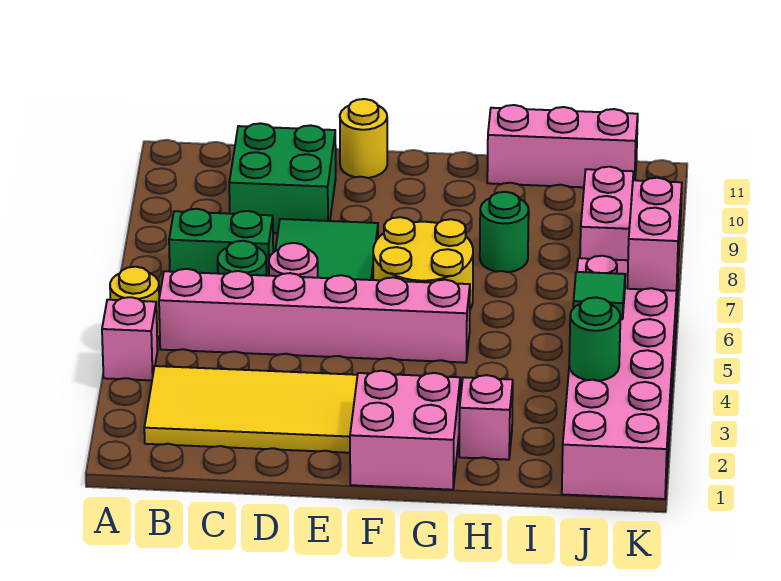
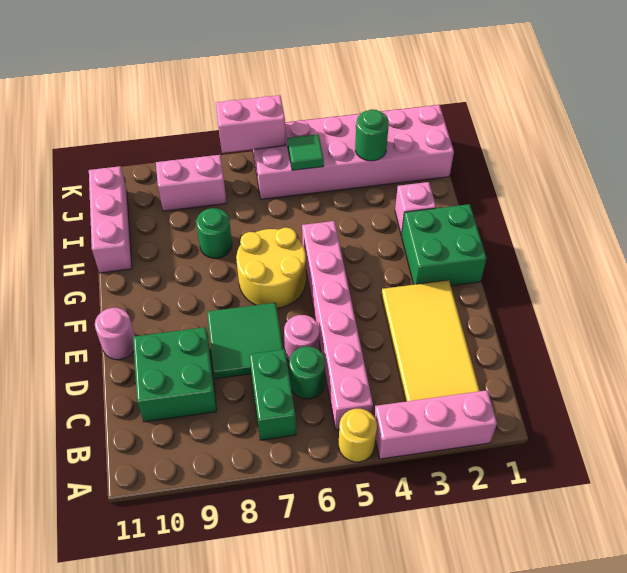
pink brick A4 level 1 -> pink brick A2:A4 level 1
yellow round brick E11 level 1 -> pink round brick E11 level 1
pink brick F1:G2 level 1 -> green brick F1:G2 level 1

